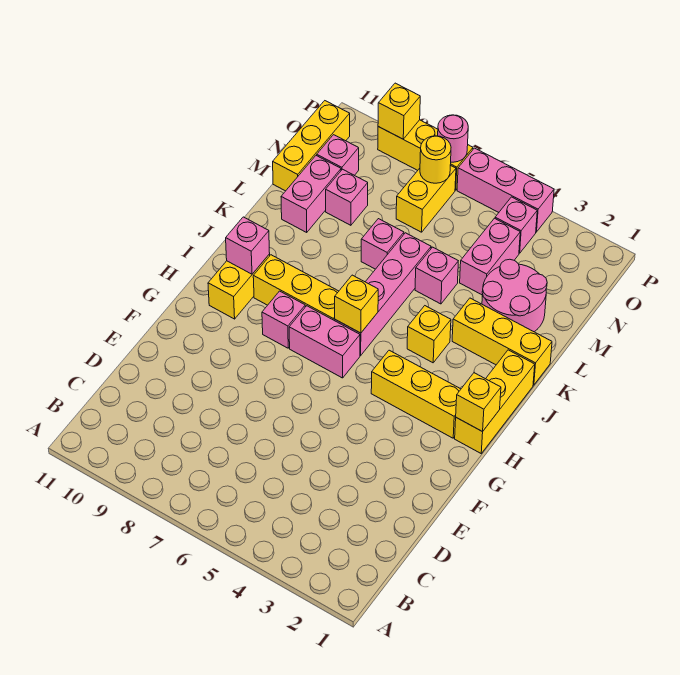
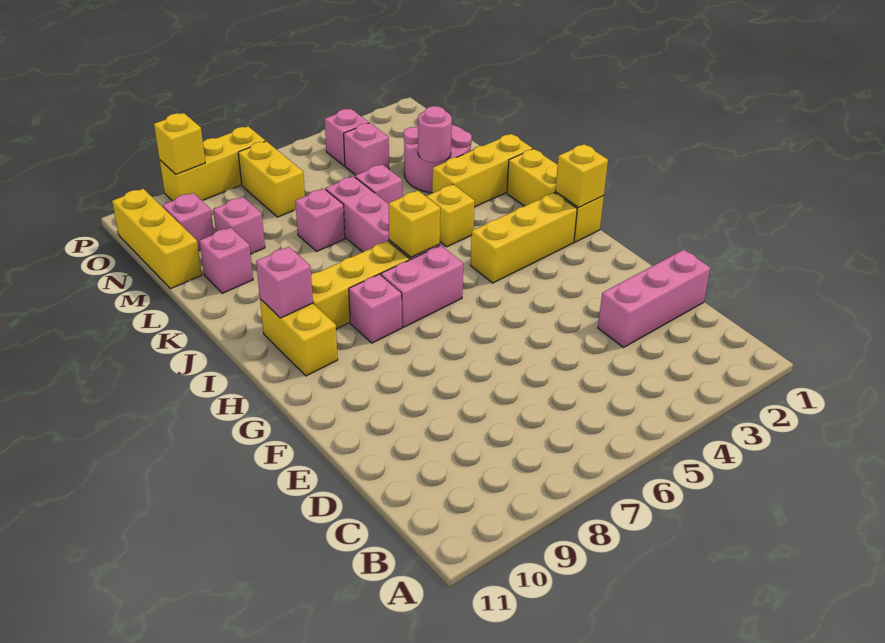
pink brick L10:M10 level 1 -> pink brick L10 level 1
pink brick M4:N4 level 1 -> pink brick N4 level 1
yellow round brick O7 level 2 -> none
pink brick P4:P6 level 1 -> pink brick D1:D3 level 1
pink round brick P7 level 2 -> pink round brick L3 level 2

